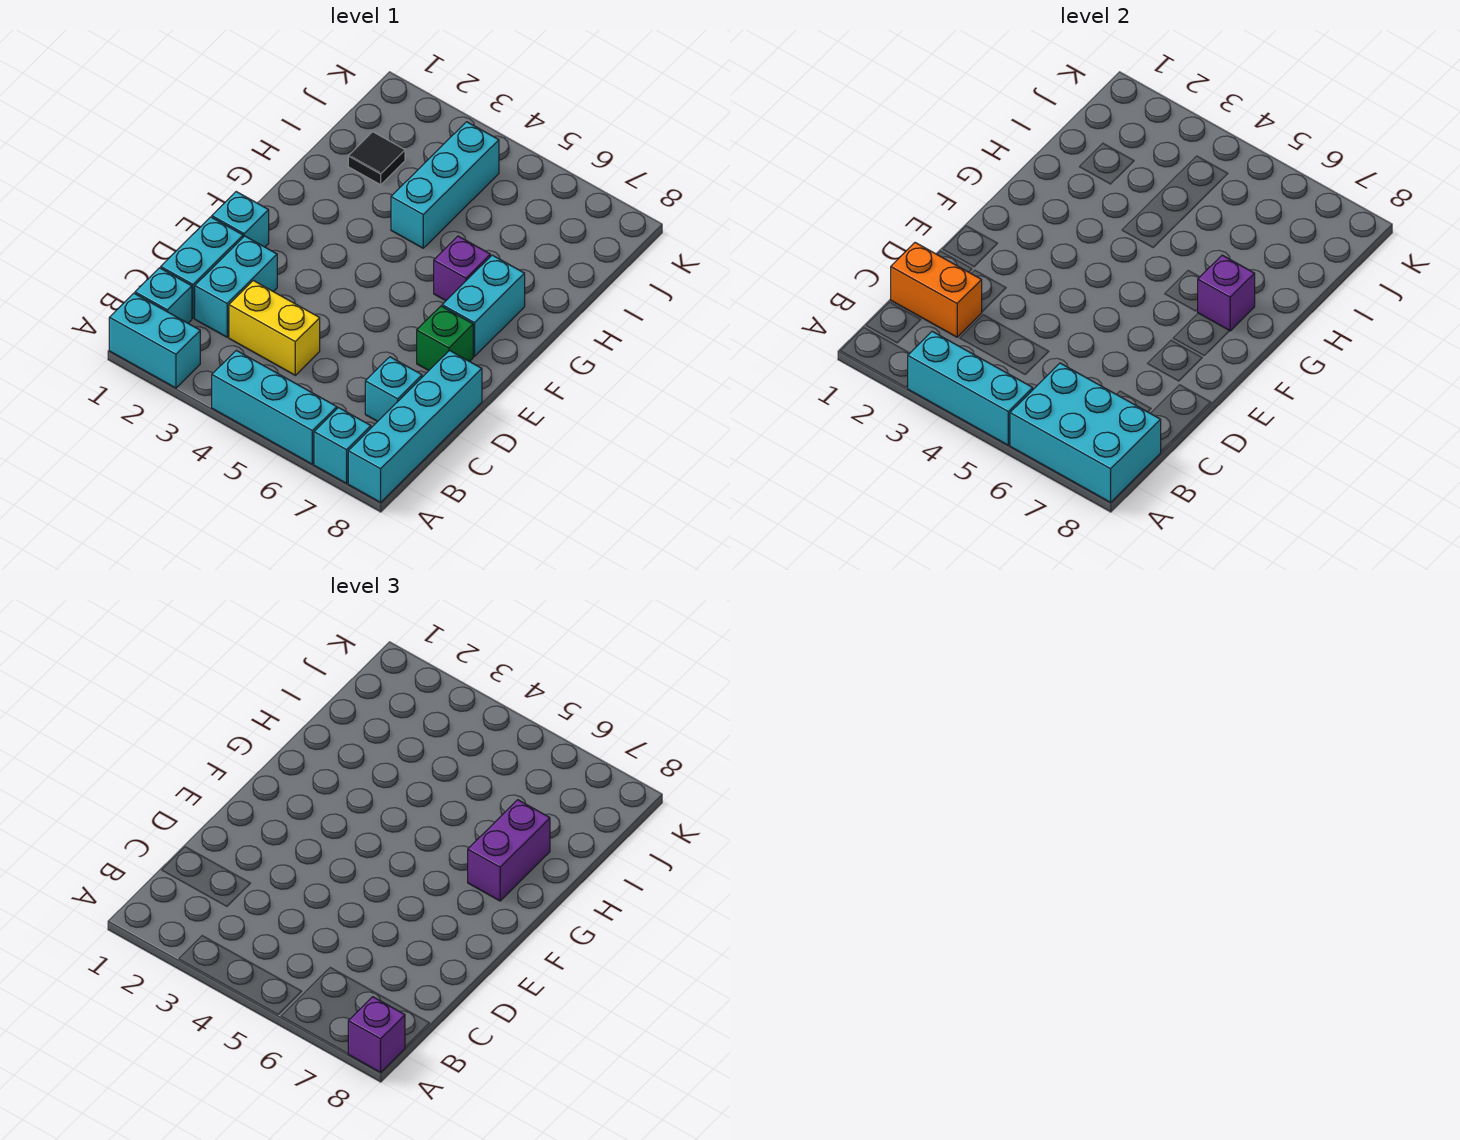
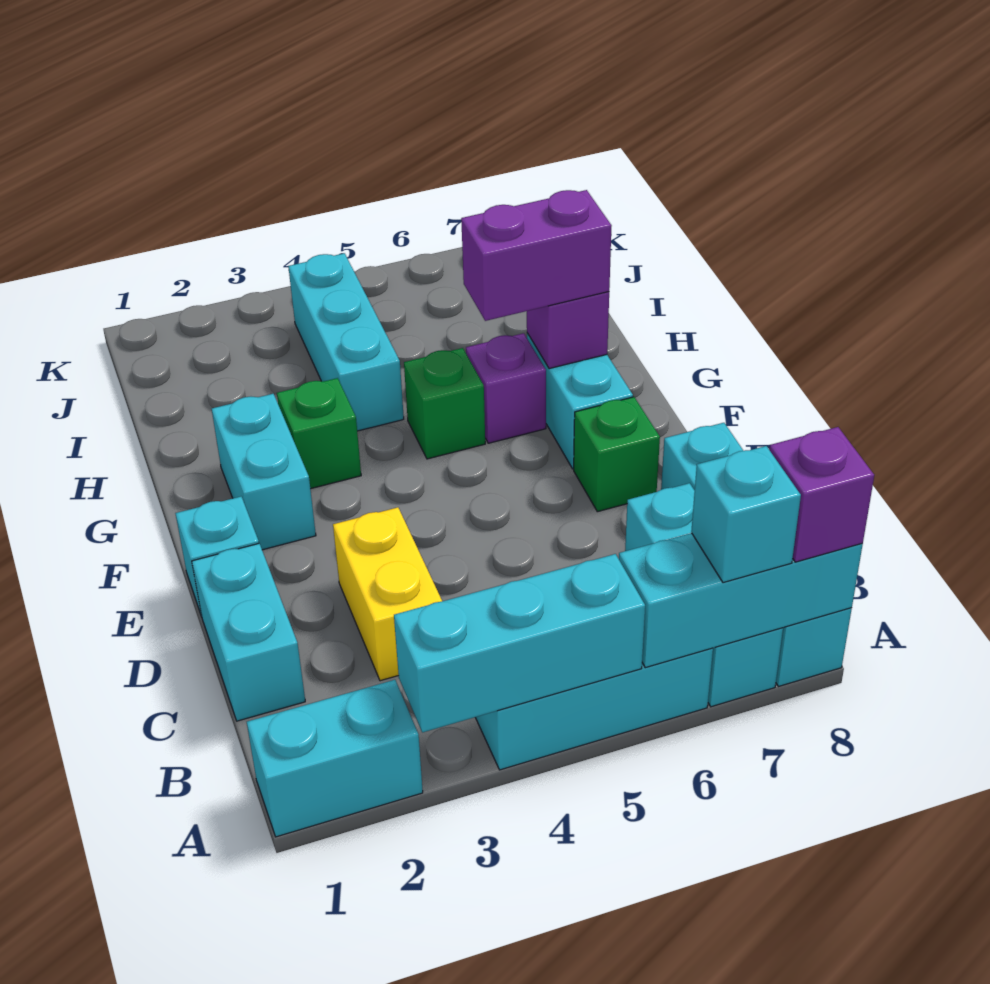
cyan brick A6:B8 level 2 -> cyan brick A6:A8 level 2
cyan brick B1 level 1 -> cyan brick A7 level 3
orange brick C1:C2 level 2 -> none
cyan brick C2:D2 level 1 -> cyan brick F2:G2 level 1
yellow brick C3:C4 level 1 -> yellow brick C3:D3 level 1
none -> green brick G3 level 1
none -> green brick G5 level 1
purple brick G7:H7 level 3 -> purple brick G6:G7 level 3
black tile I2 level 1 -> none

